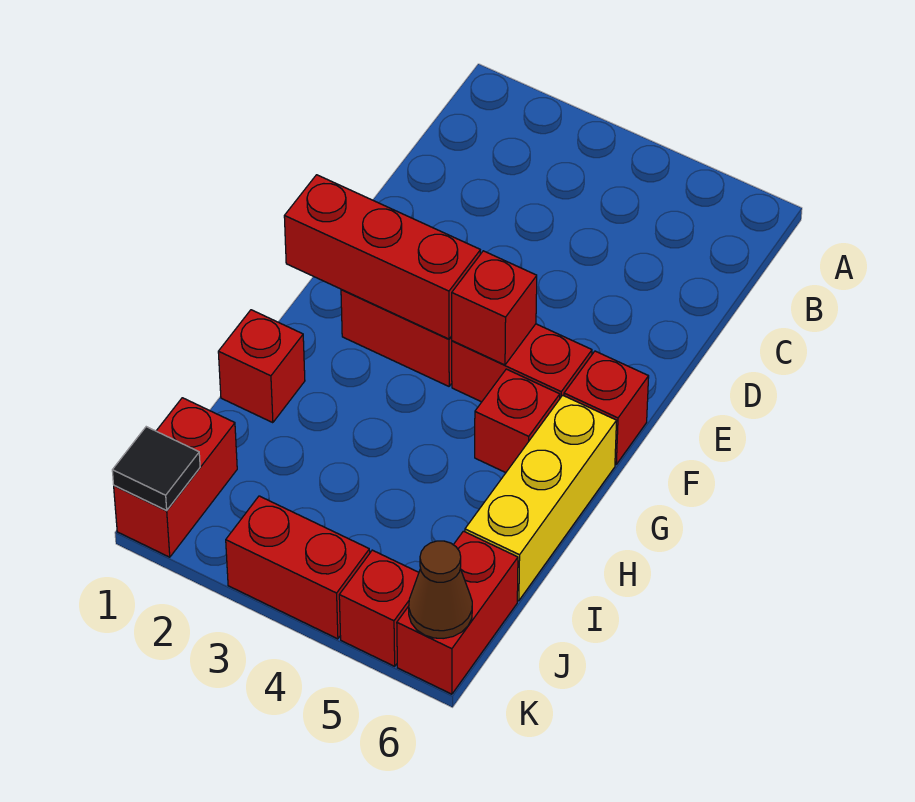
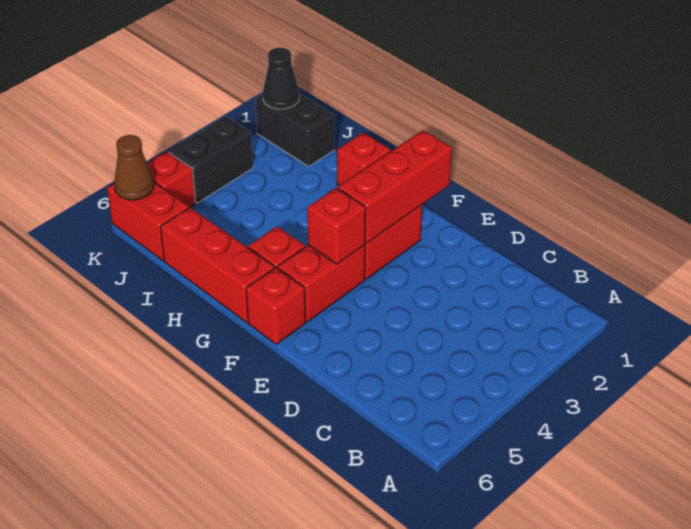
yellow brick G6:I6 level 1 -> red brick G6:I6 level 1
red brick J1:K1 level 1 -> black brick J1:K1 level 1
black tile K1 level 2 -> black cone K1 level 2
red brick K3:K4 level 1 -> black brick K3:K4 level 1

